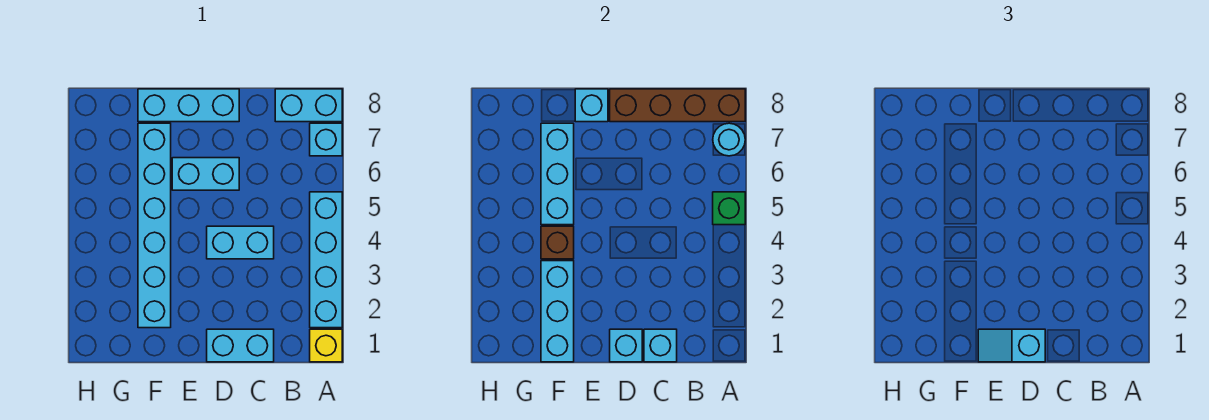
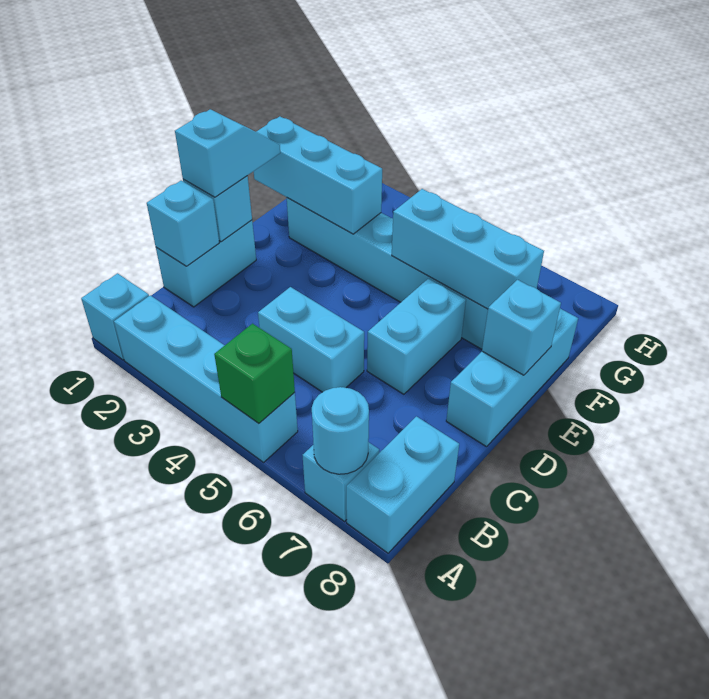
yellow brick A1 level 1 -> cyan brick A1 level 1
brown brick A8:D8 level 2 -> none
cyan brick C4:D4 level 1 -> cyan brick C4:C5 level 1
brown brick F4 level 2 -> none

